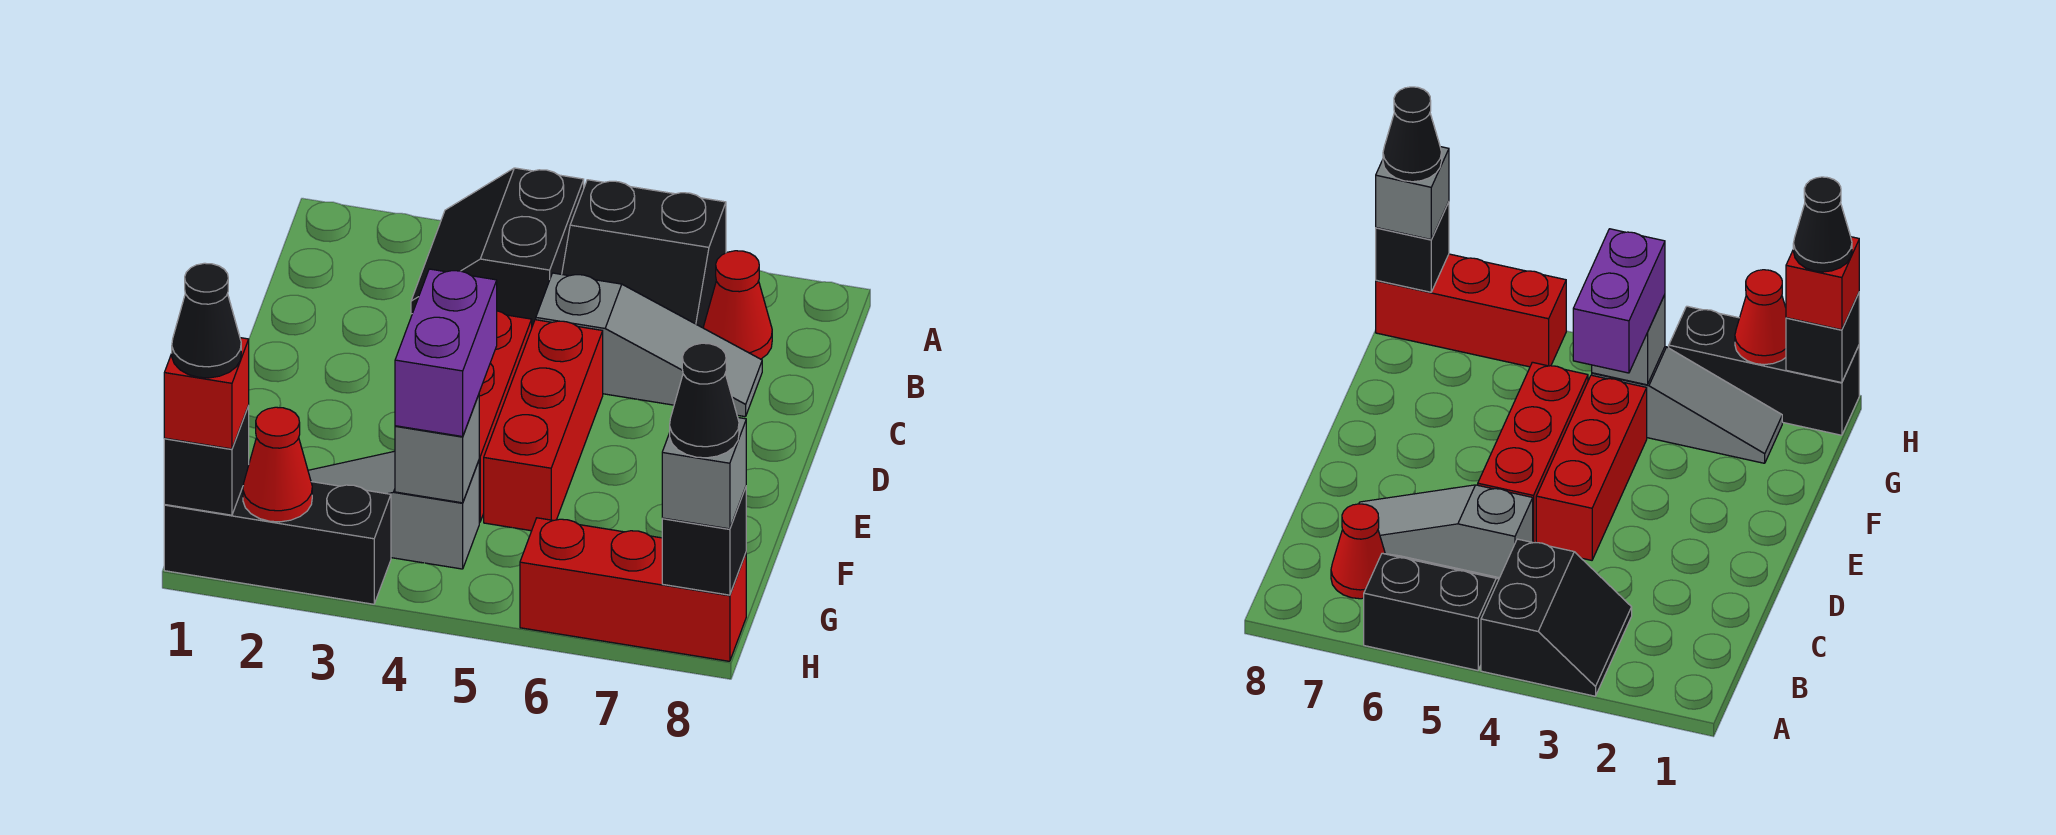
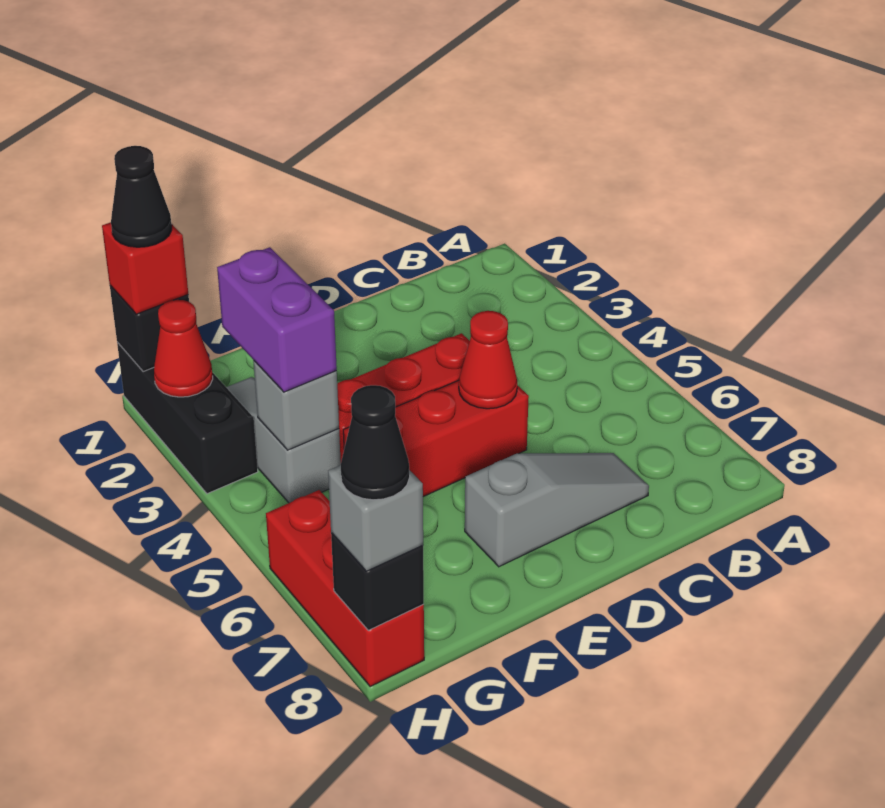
black slope A3:B4 level 1 top 4 -> none
black slope A5:B6 level 1 top A -> none
red cone B7 level 1 -> red cone D5 level 2
grey slope C5:C7 level 1 top 5 -> grey slope C7:E7 level 1 top E
purple brick F4:G4 level 3 -> purple brick G3:G4 level 3

